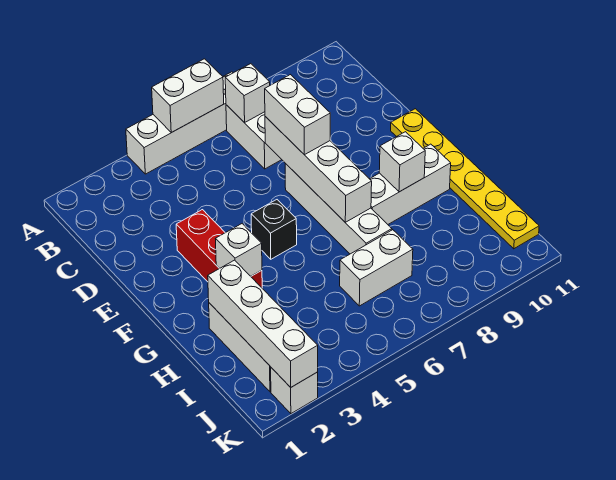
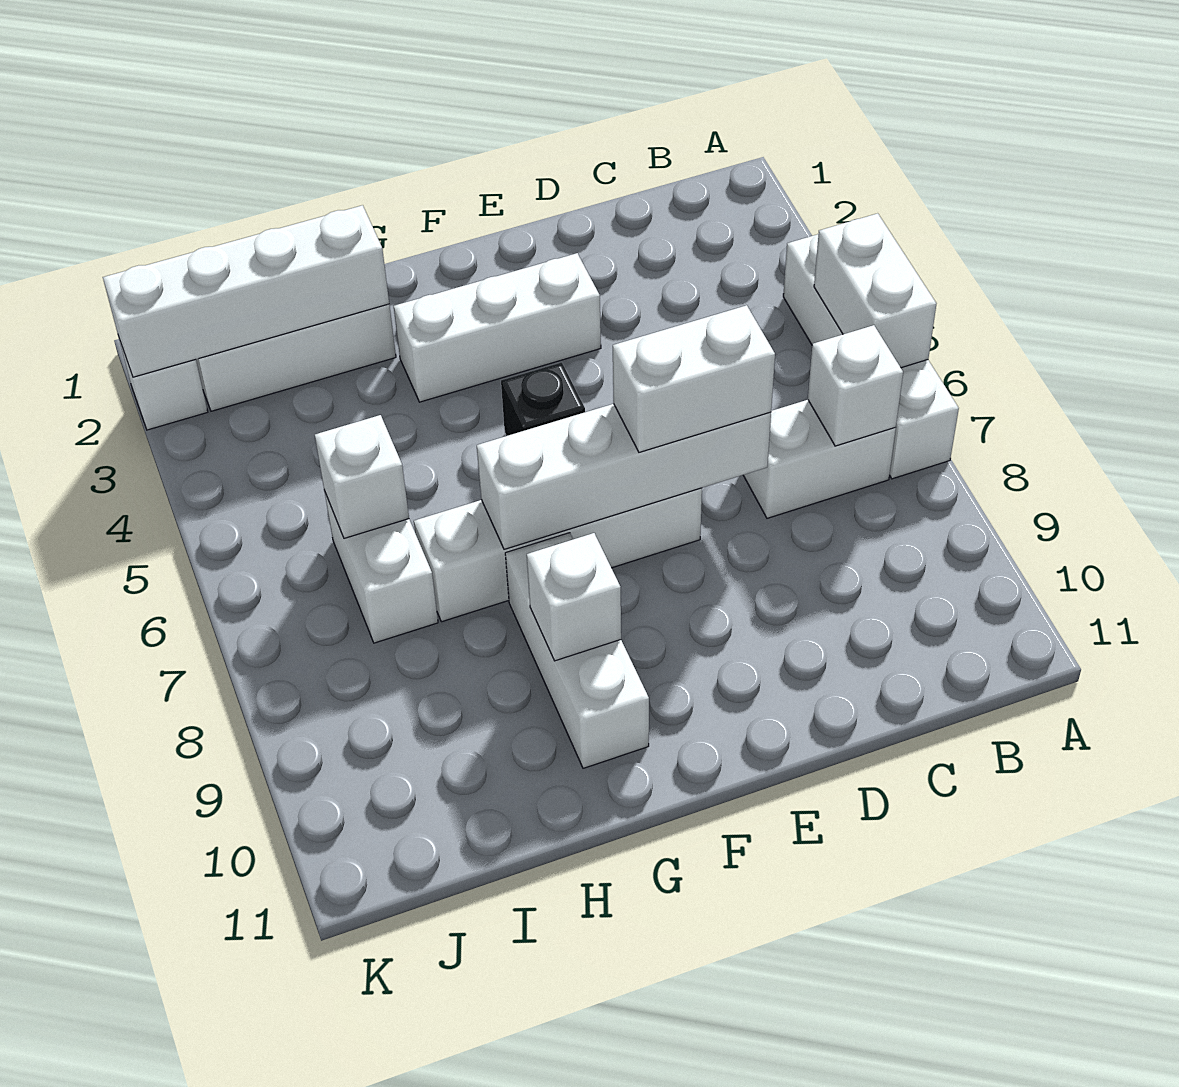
red brick E3:G3 level 1 -> white brick E3:G3 level 1
yellow plate E11:J11 level 1 -> none
white brick G3 level 2 -> white brick I6 level 2

